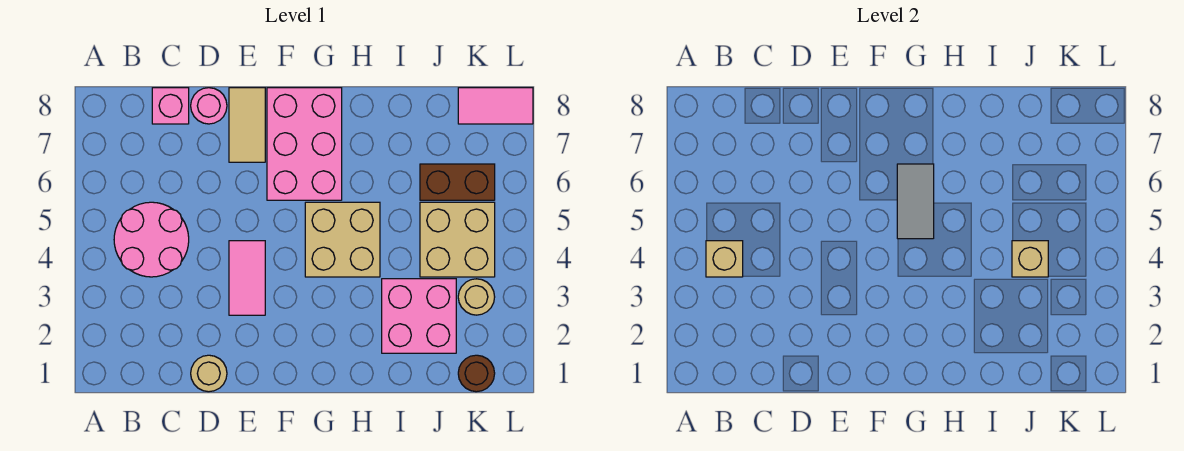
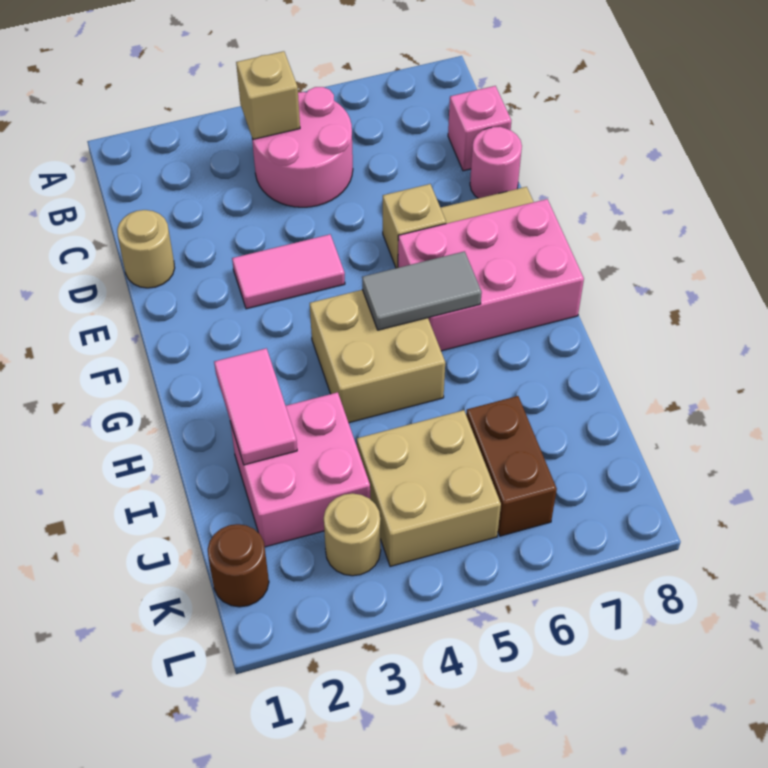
tan brick J4 level 2 -> tan brick E6 level 1
pink tile K8:L8 level 1 -> pink tile H2:I2 level 2

